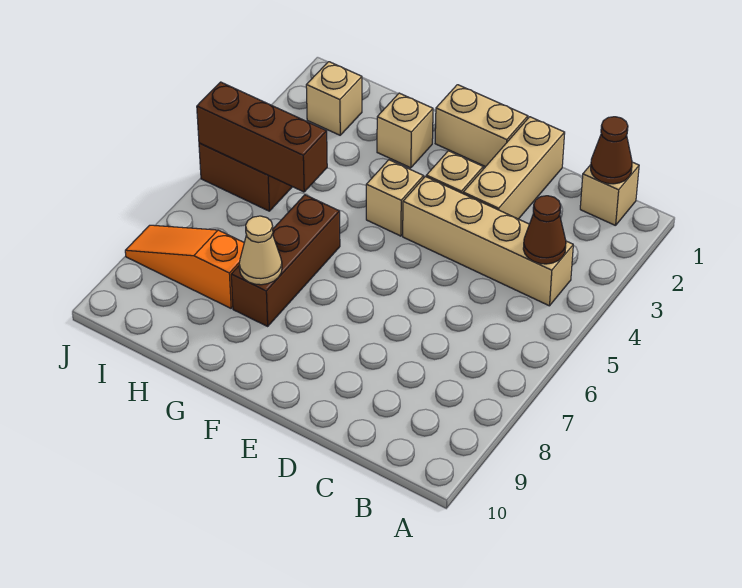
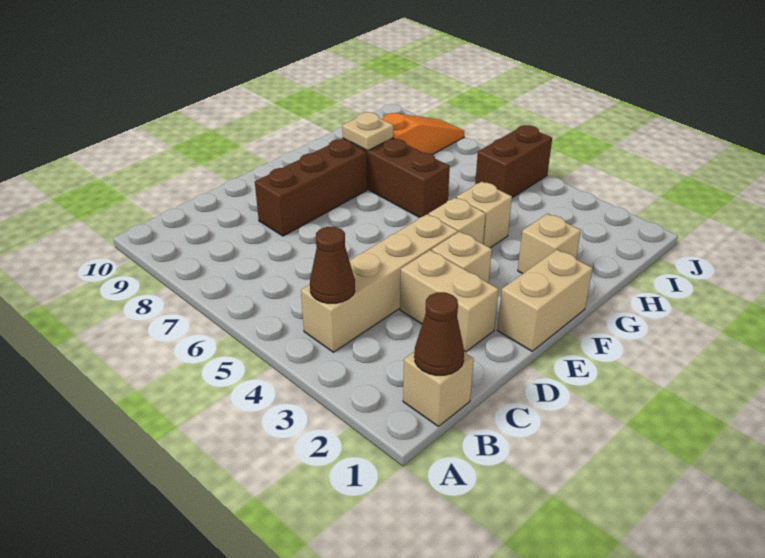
tan brick D1:D3 level 1 -> tan brick D2:D3 level 1
tan cone G8 level 2 -> tan plate G8 level 2
brown brick H5:J5 level 2 -> brown brick D8:F8 level 1
tan brick I2 level 1 -> tan brick G4 level 1

